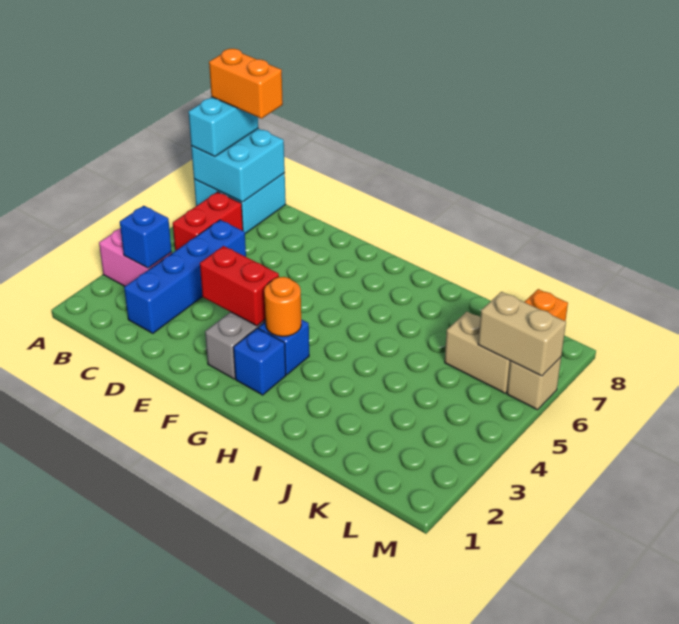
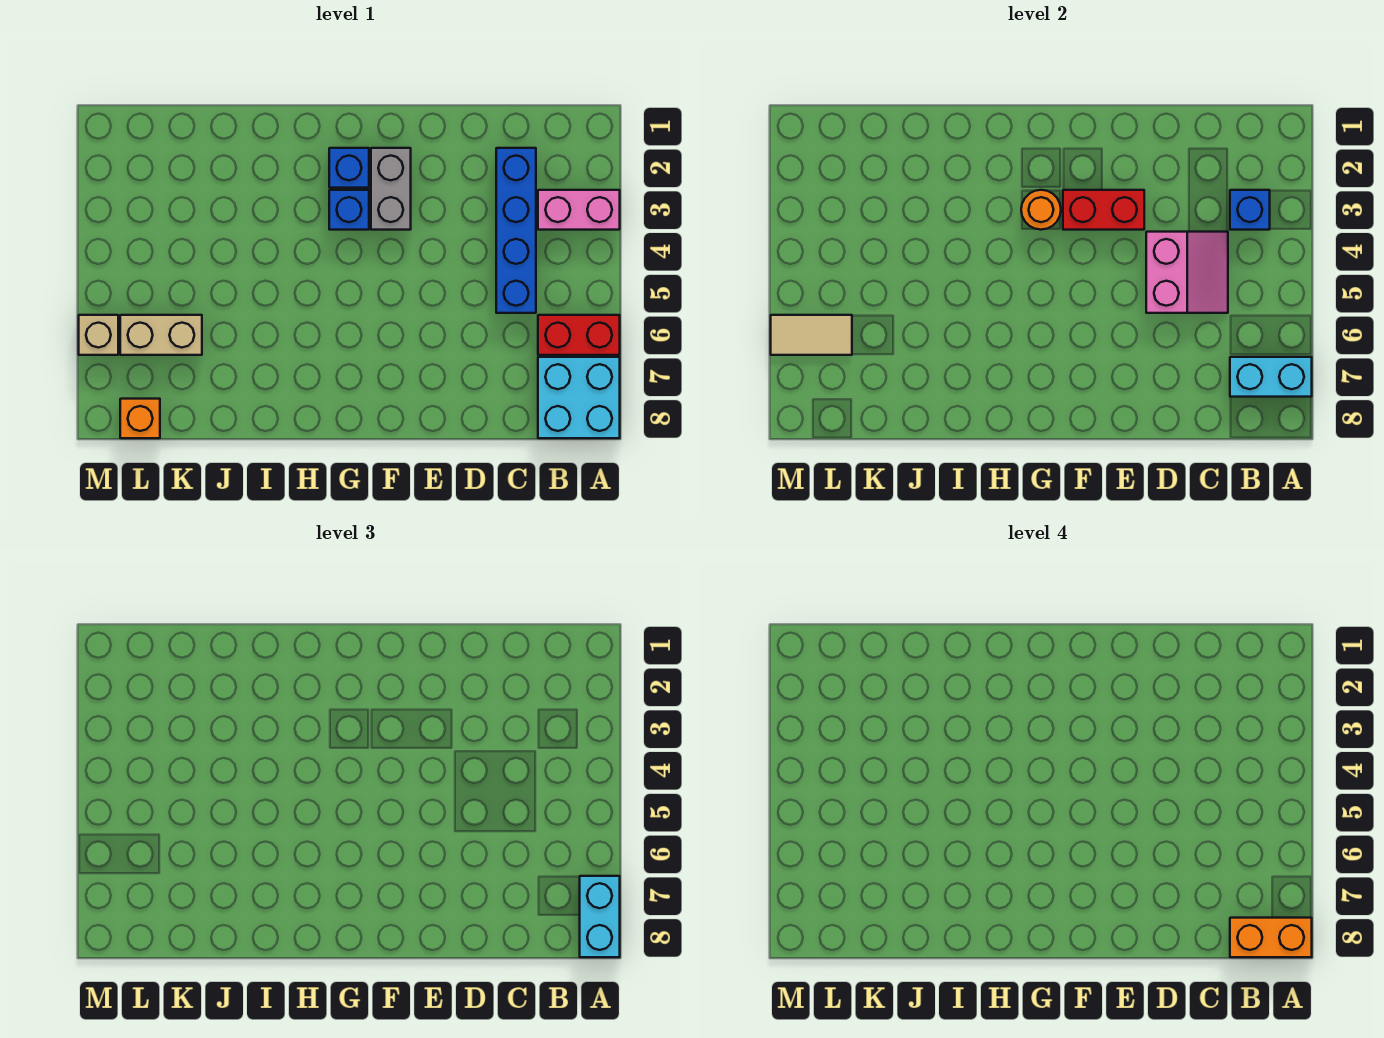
cyan brick A7:B8 level 2 -> cyan brick A7:B7 level 2
red brick B5:B6 level 1 -> red brick A6:B6 level 1
none -> pink slope C4:D5 level 2 top D
tan brick L6:M6 level 2 -> tan tile L6:M6 level 2

